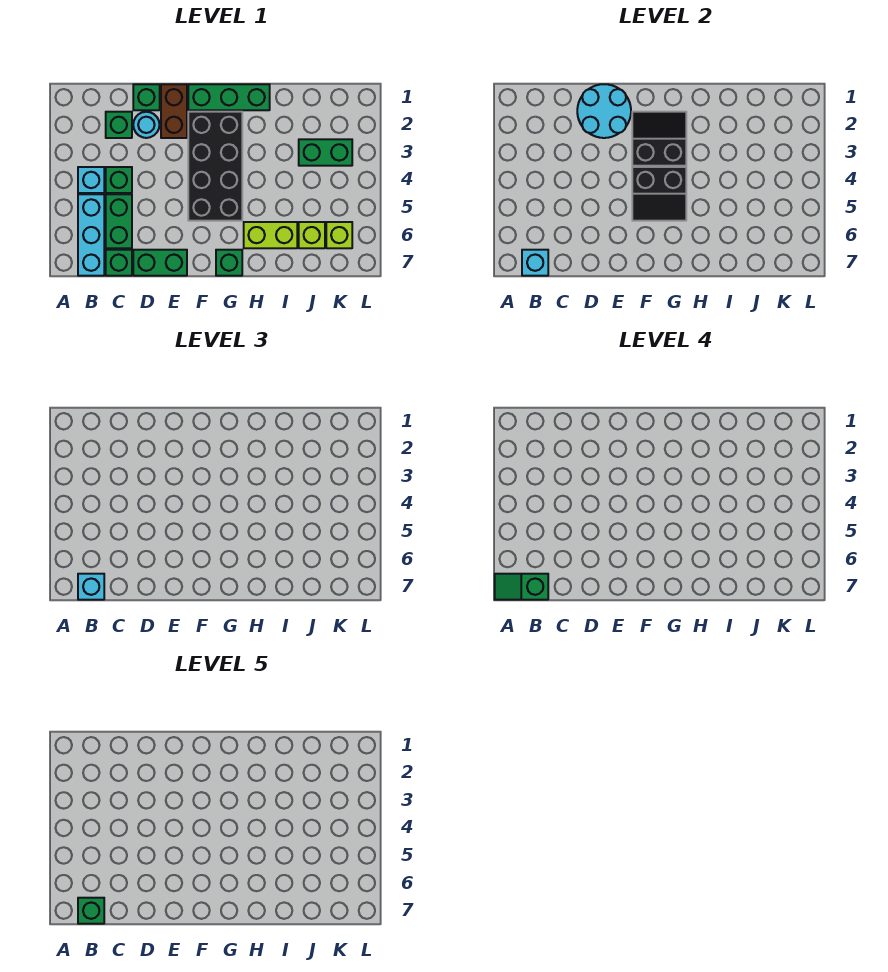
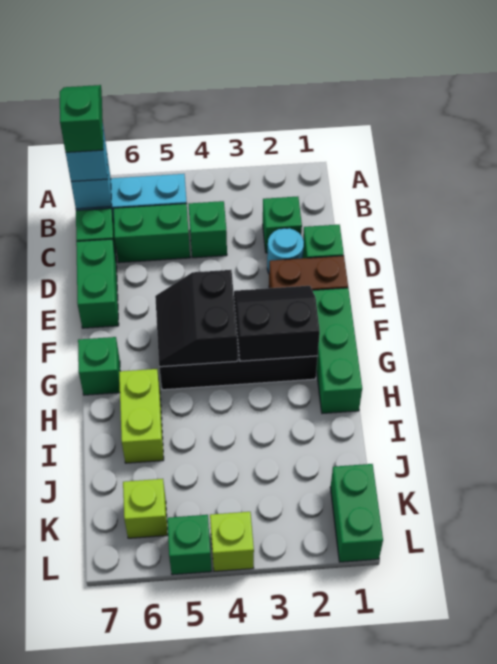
cyan brick B4 level 1 -> none
green brick B7 level 5 -> green brick L5 level 1
cyan round brick D1:E2 level 2 -> none
black slope F2:G3 level 2 top 3 -> black slope F2:G3 level 2 top G
green brick J3:K3 level 1 -> green brick K1:L1 level 1
lime brick J6 level 1 -> lime brick L4 level 1

